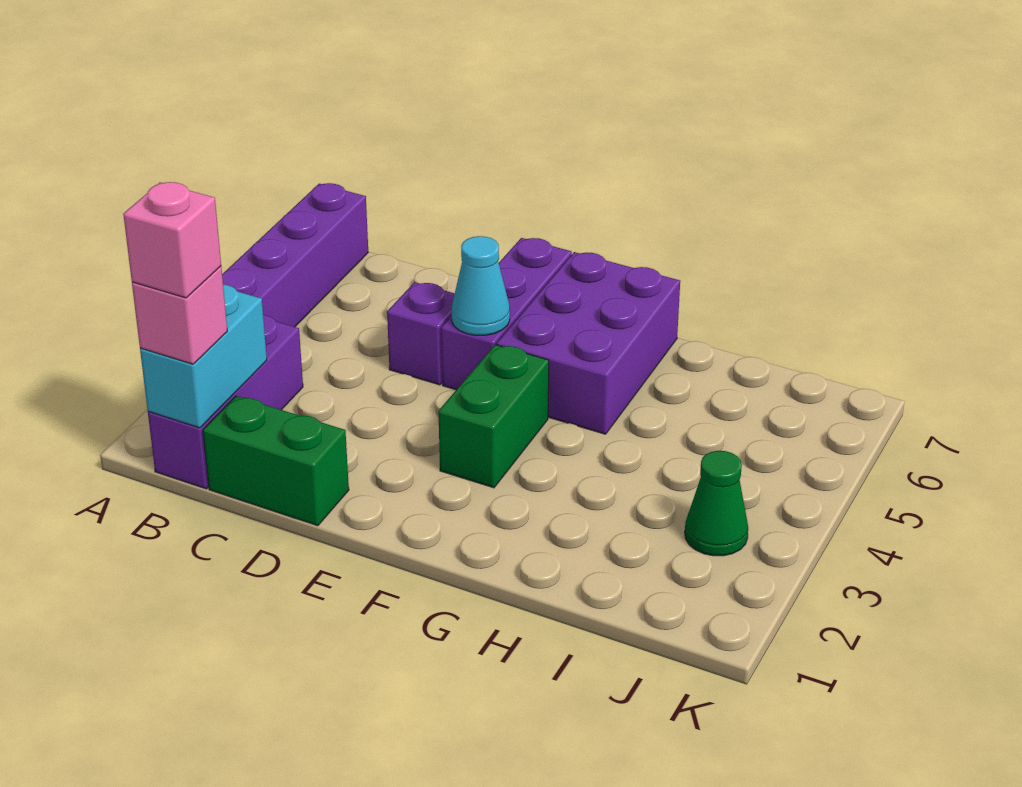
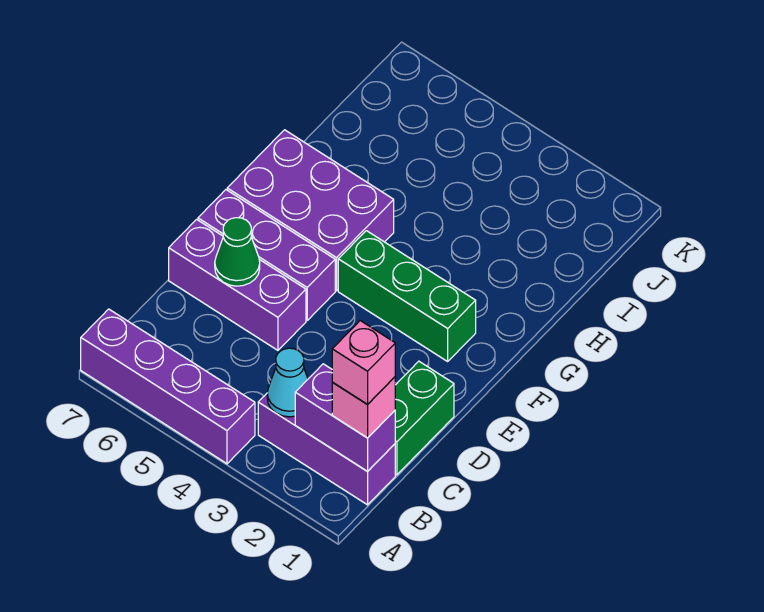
cyan brick B1:B2 level 2 -> purple brick B1:B2 level 2
purple brick D5 level 1 -> purple brick D5:D7 level 1
cyan cone E5 level 2 -> cyan cone B3 level 2
green brick F3:F4 level 1 -> green brick F2:F4 level 1
green cone J3 level 1 -> green cone D6 level 2

